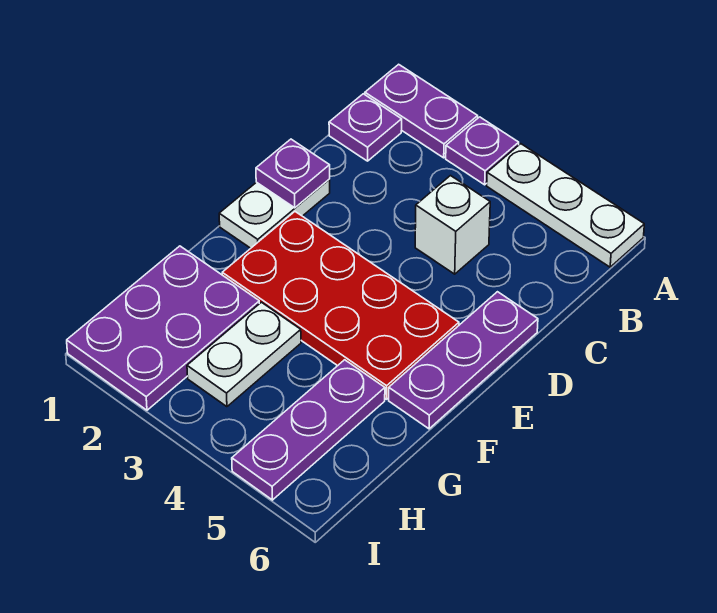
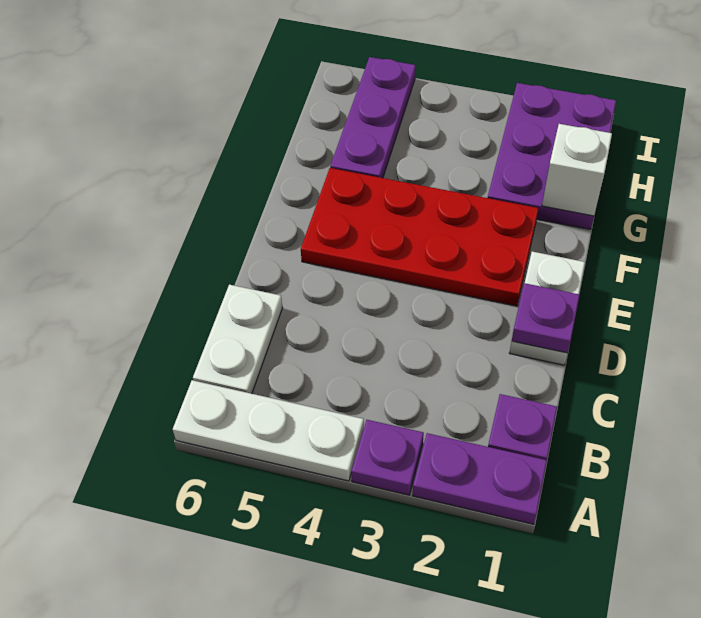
white brick C4 level 1 -> white brick G1 level 2
purple plate D6:F6 level 1 -> none
white plate G3:H3 level 1 -> white plate B6:C6 level 1

